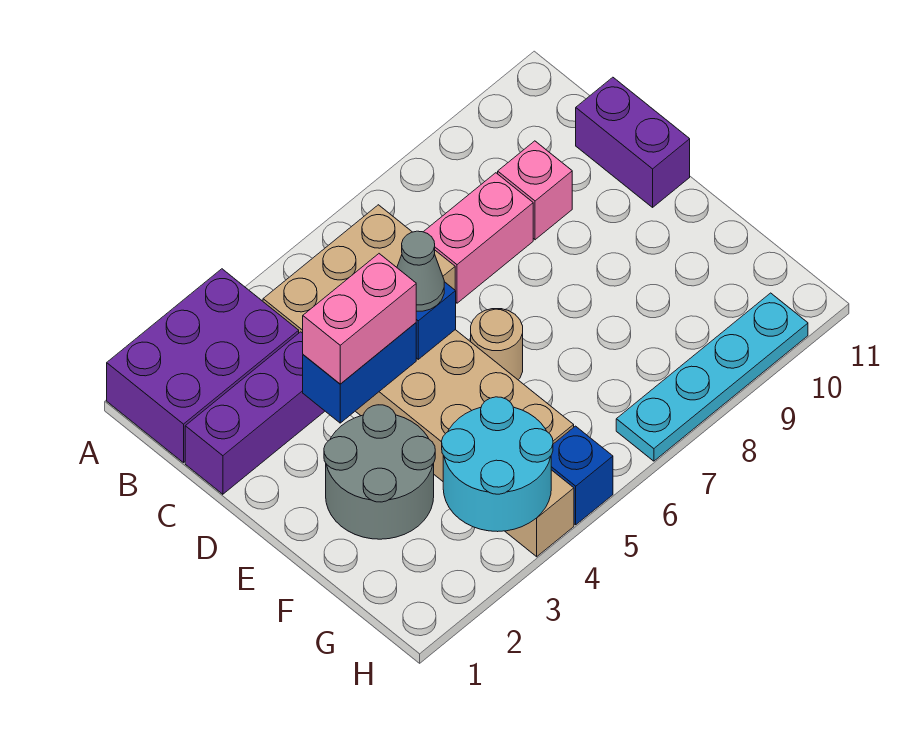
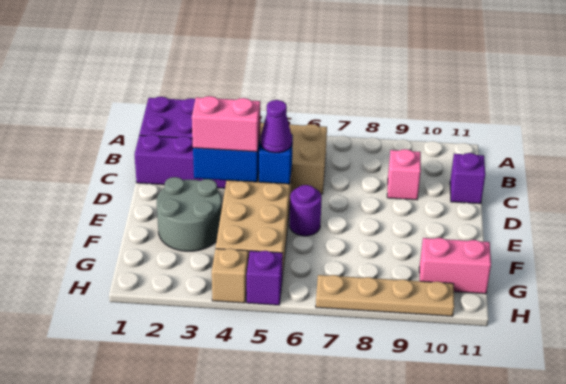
pink brick C7:C8 level 1 -> pink brick G10:G11 level 1
purple brick C11:D11 level 1 -> purple brick C11 level 1
grey cone D5 level 3 -> purple cone D5 level 3
tan round brick E6 level 1 -> purple round brick E6 level 1
cyan round brick G3:H4 level 2 -> none
blue brick H5 level 1 -> purple brick H5 level 1
cyan plate H7:H10 level 1 -> tan plate H7:H10 level 1

